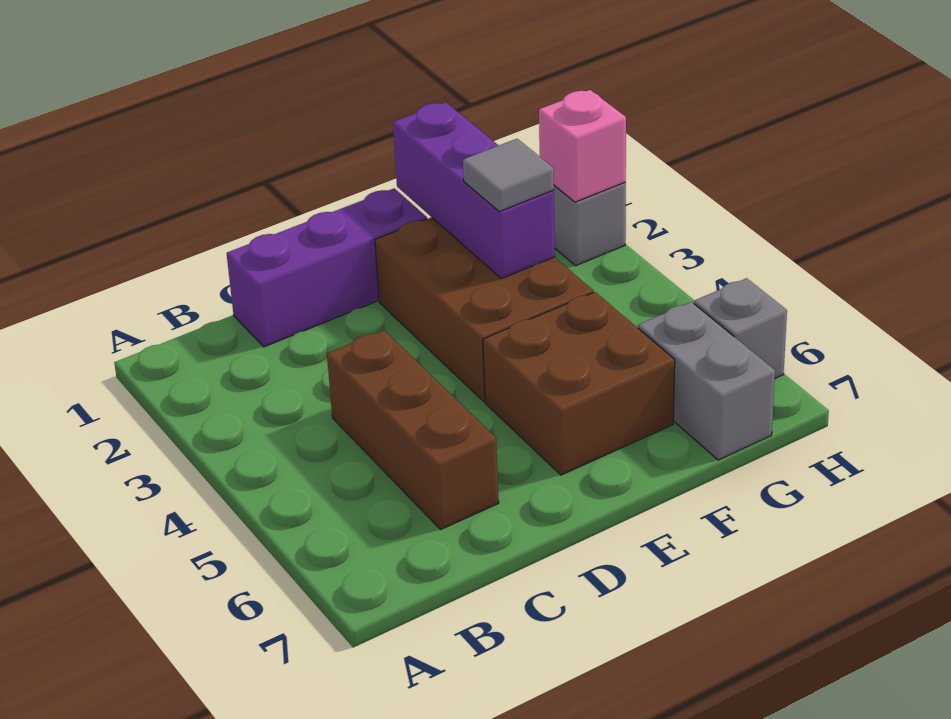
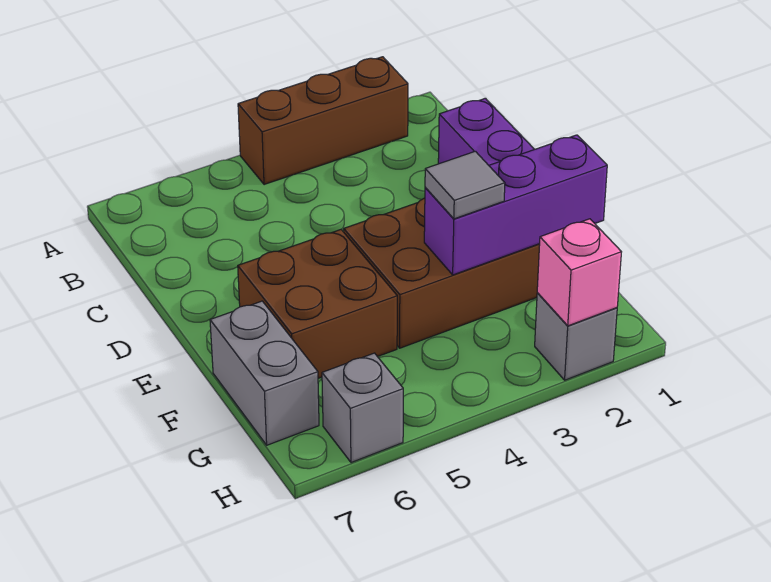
brown brick C4:C6 level 1 -> brown brick A2:A4 level 1
grey brick G6:G7 level 1 -> grey brick F7:G7 level 1

